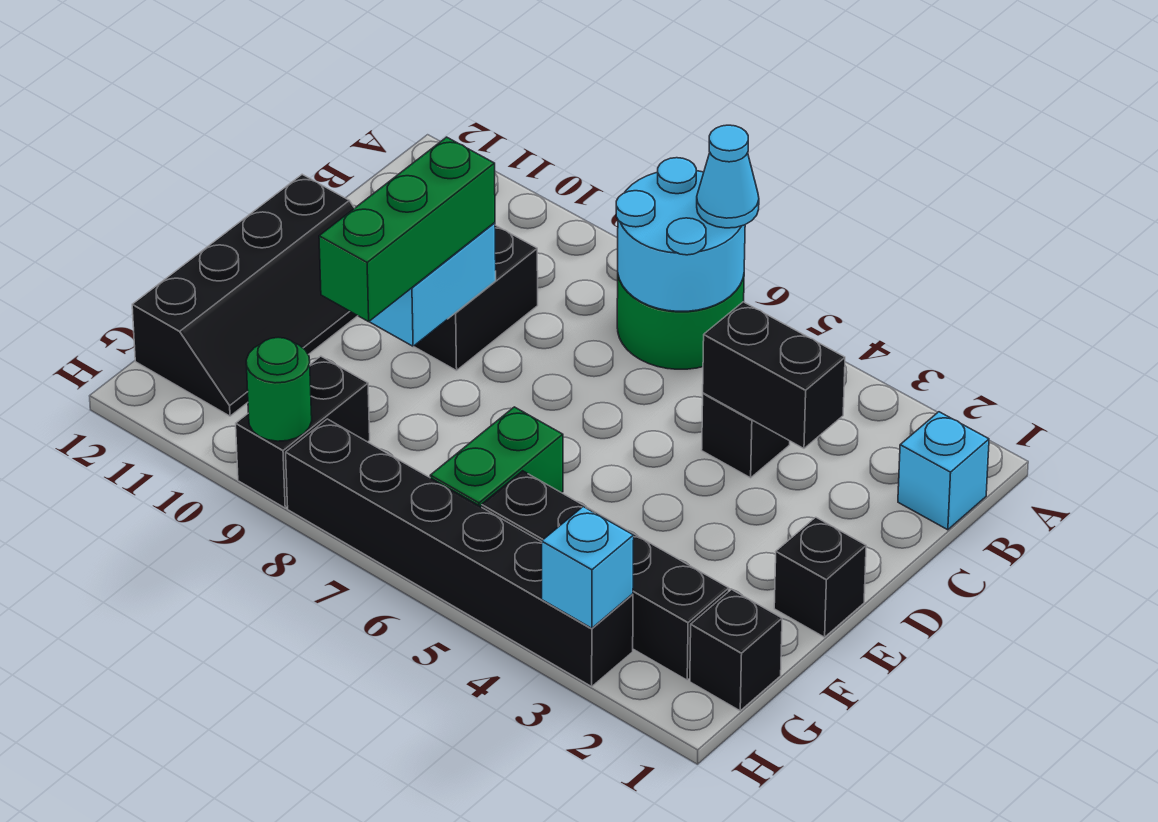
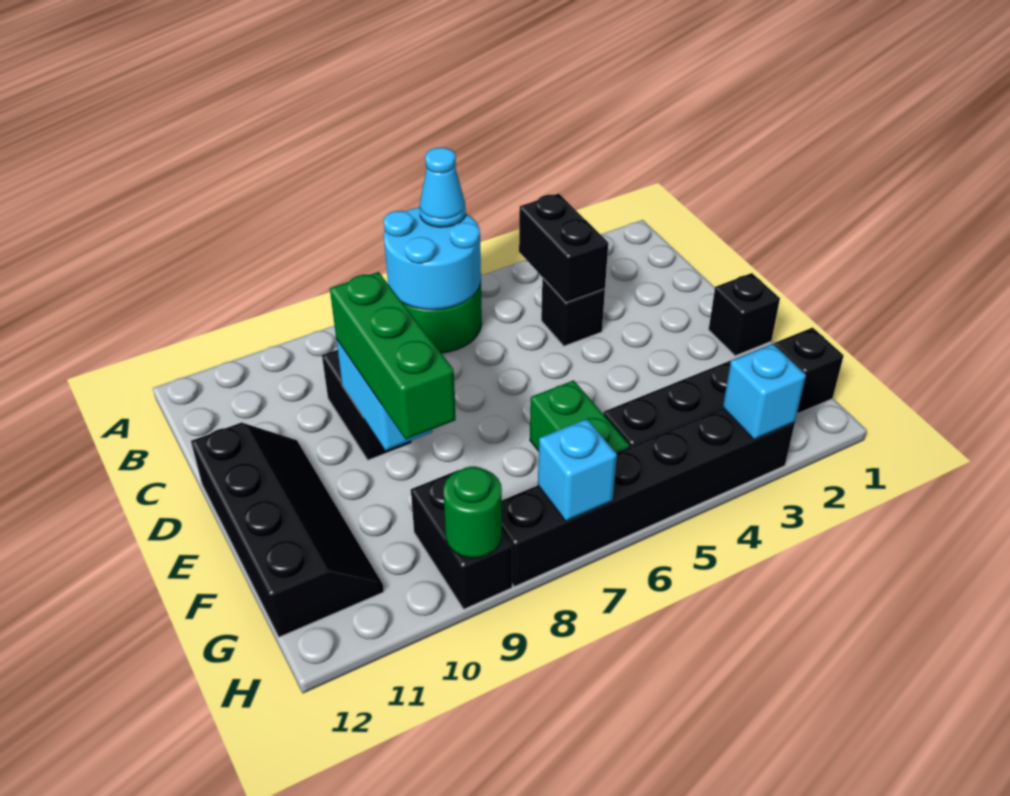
cyan brick B1 level 1 -> cyan brick H7 level 2
black brick C3:C4 level 2 -> black brick B4:C4 level 2

